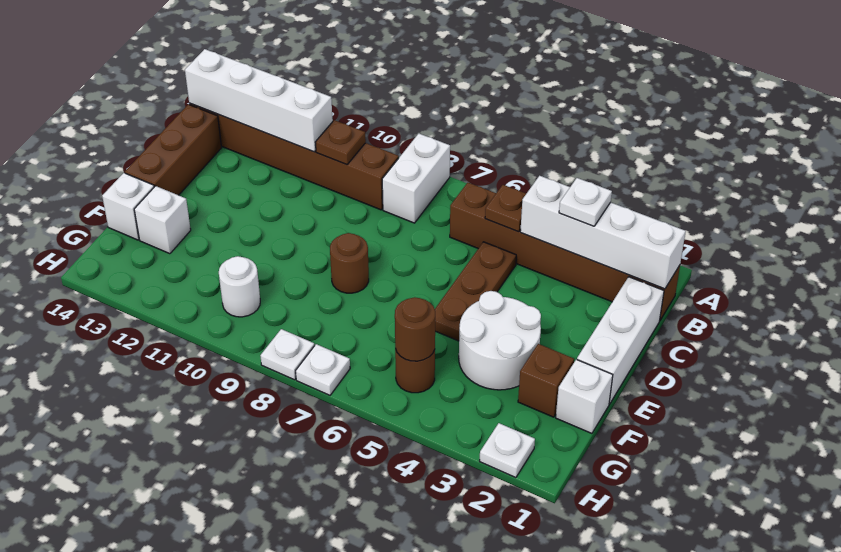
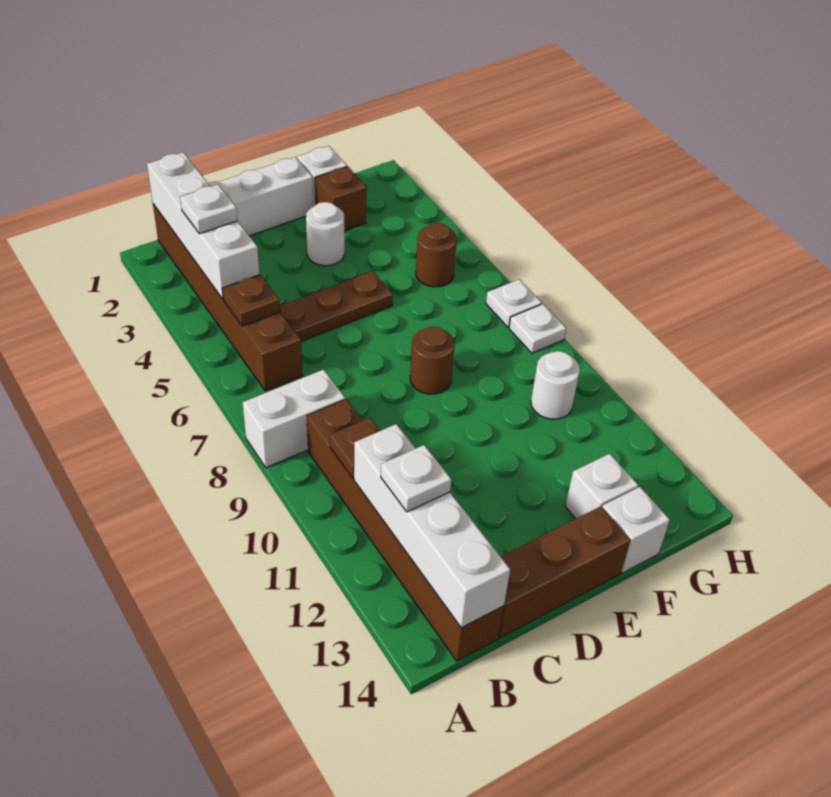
white round brick E3:F4 level 1 -> white round brick E3 level 1
brown round brick G5 level 2 -> none
white plate H2 level 1 -> white plate B12 level 3

